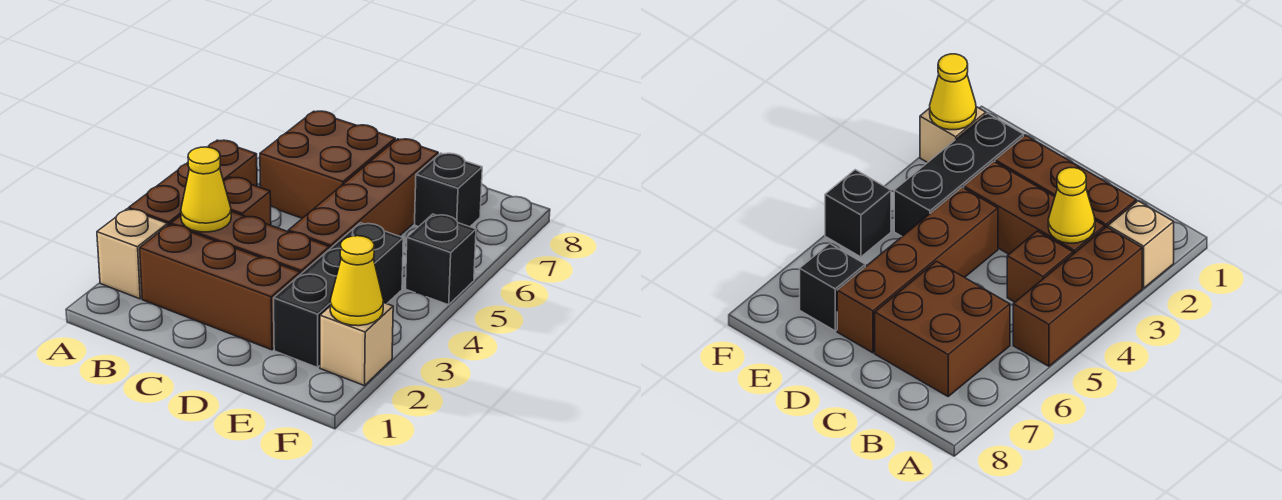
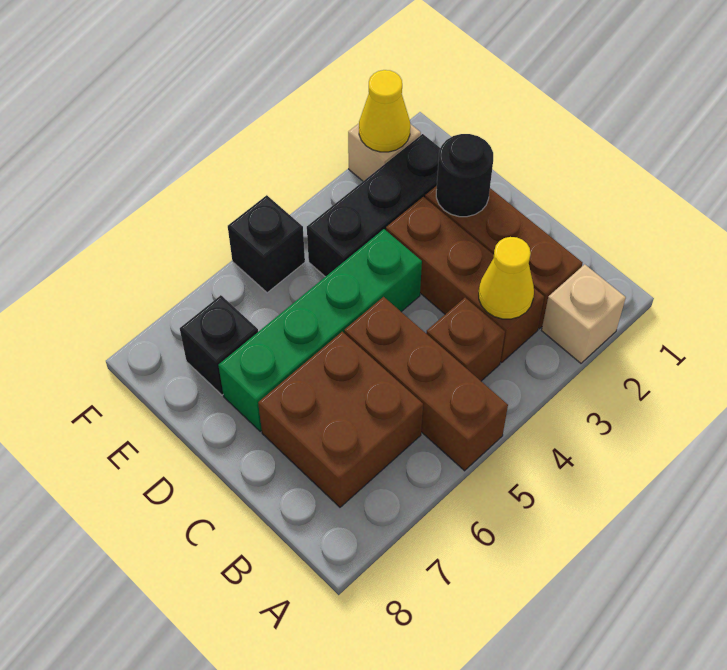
brown brick A3:A5 level 1 -> brown brick A5:C5 level 1
none -> black round brick D2 level 2
brown brick D4:D7 level 1 -> green brick D4:D7 level 1

